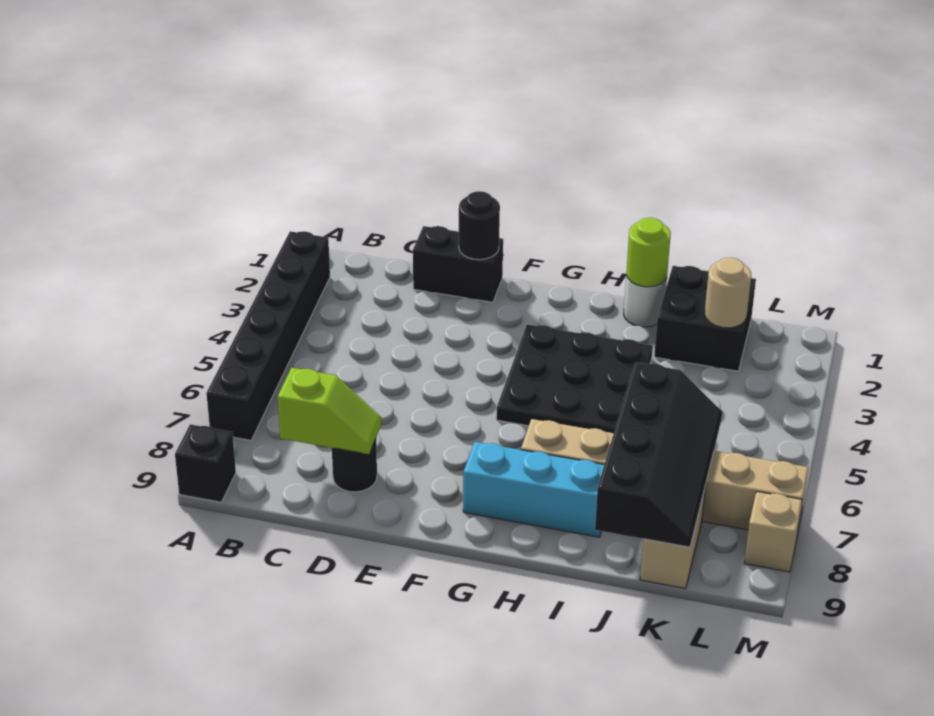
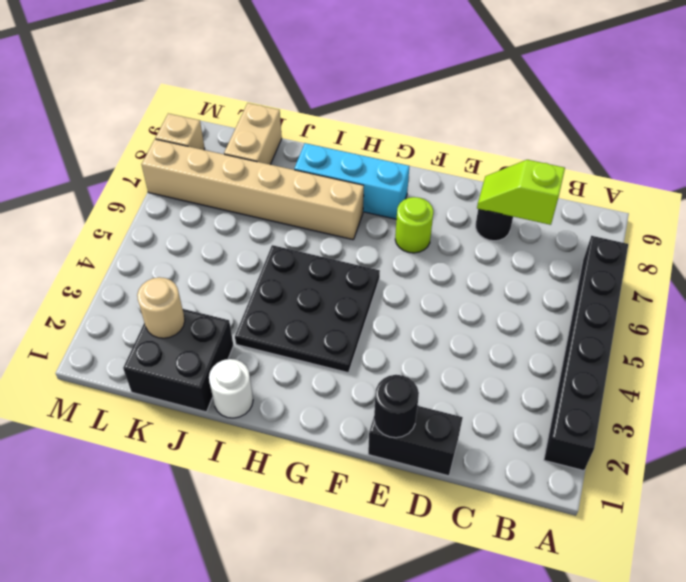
black brick A9 level 1 -> none
lime round brick I1 level 2 -> lime round brick F7 level 1
black slope J6:K9 level 2 top J -> none

